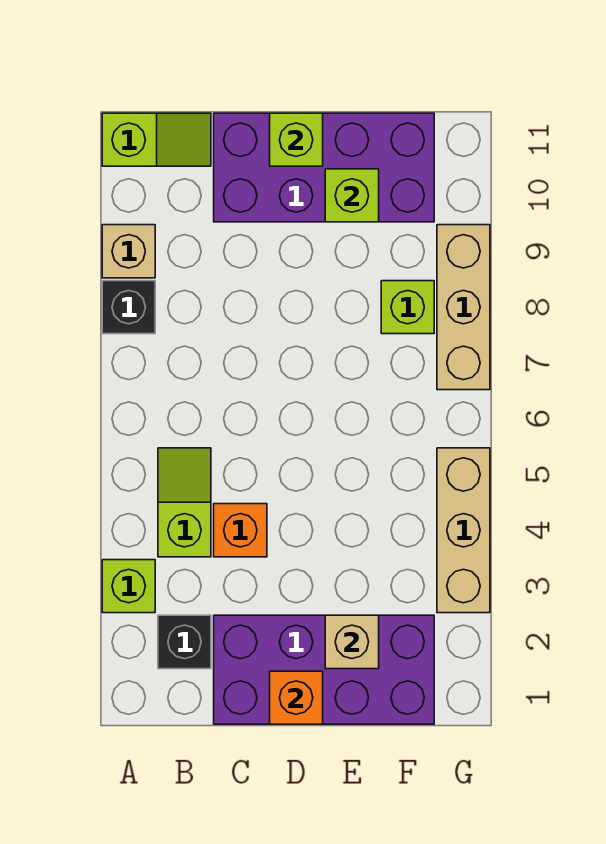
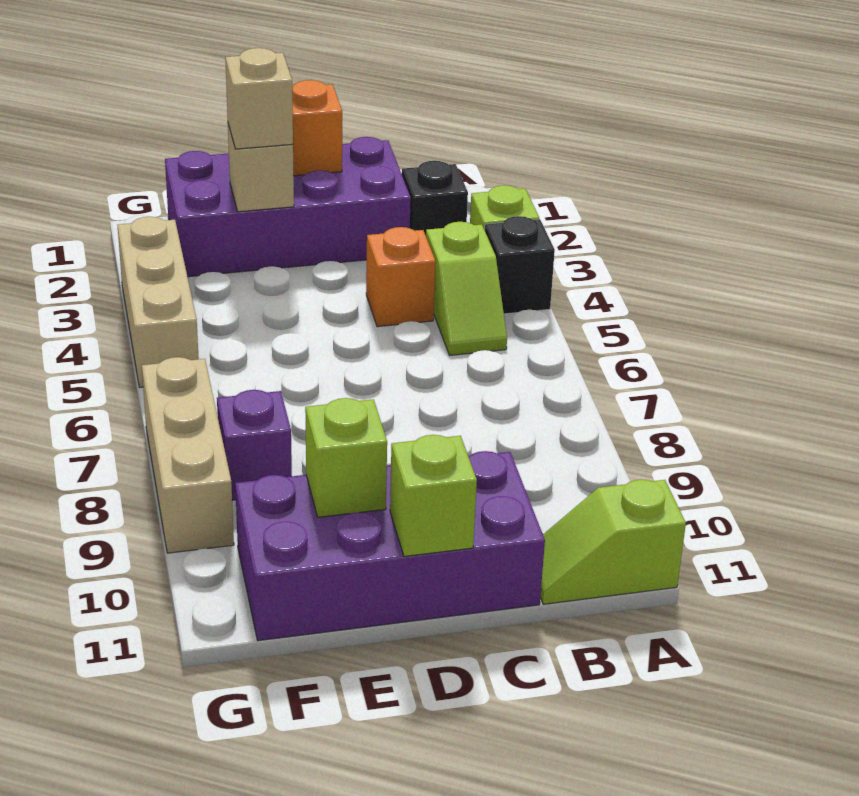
black brick A8 level 1 -> black brick A4 level 1
tan brick A9 level 1 -> tan brick E2 level 3
lime brick F8 level 1 -> purple brick F8 level 1

